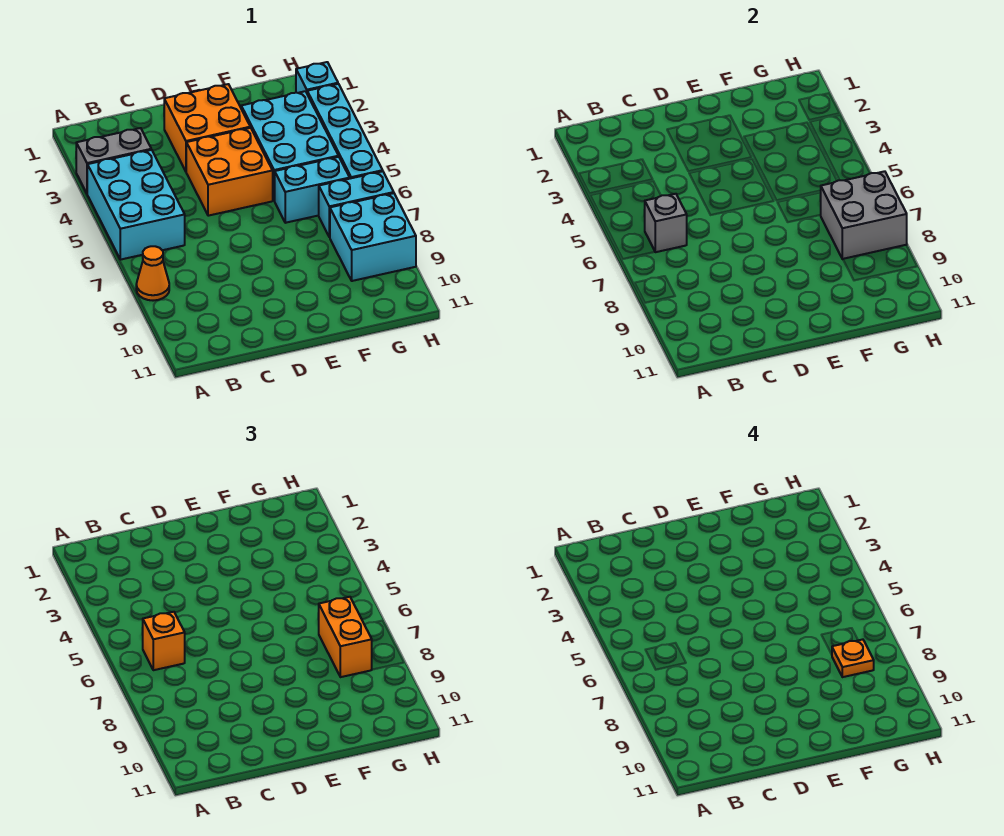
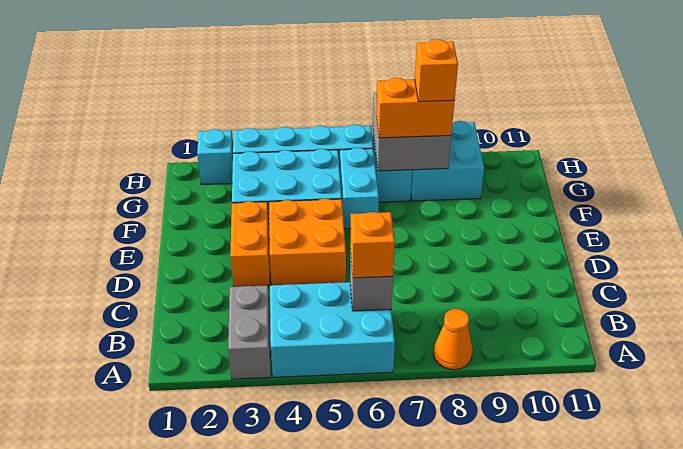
orange brick D2:E3 level 1 -> orange brick D3:E3 level 1
orange plate G8 level 4 -> orange brick G8 level 4

